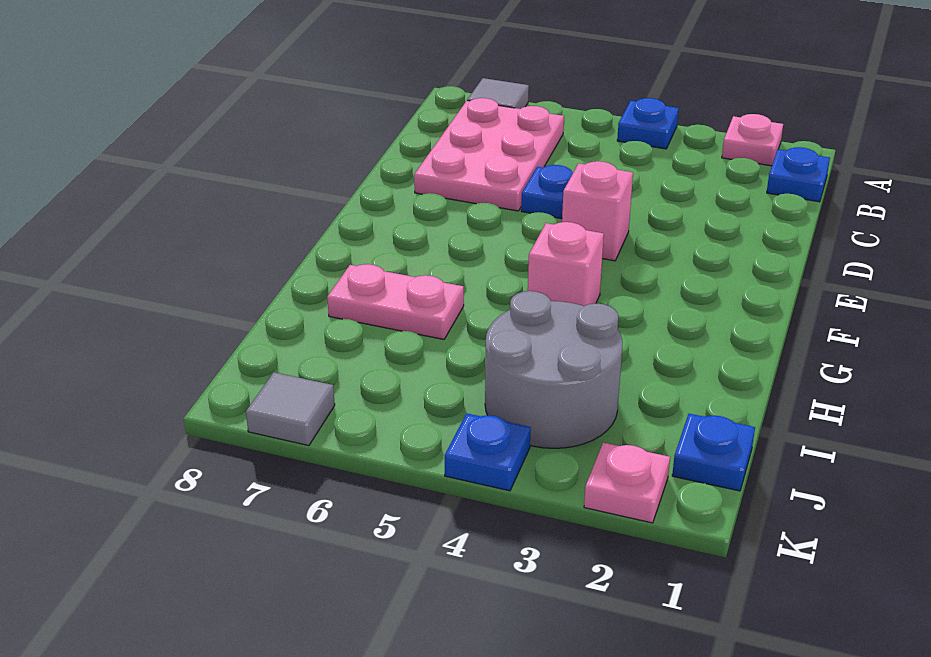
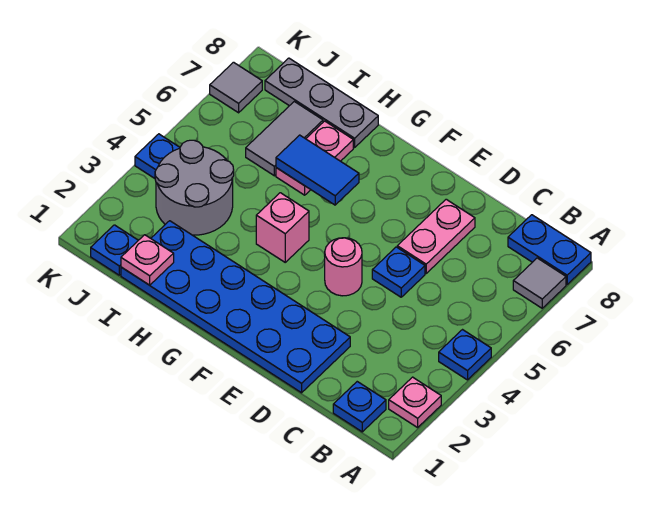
none -> blue plate A8:B8 level 1
pink plate B6:D7 level 1 -> pink plate D6:D7 level 1
none -> blue plate D1:I2 level 1
pink brick E4 level 1 -> pink round brick E4 level 1
none -> blue tile G6:H6 level 2
none -> grey plate H8:J8 level 1
none -> grey tile I6:I7 level 1
pink plate K2 level 1 -> pink plate I1 level 2

